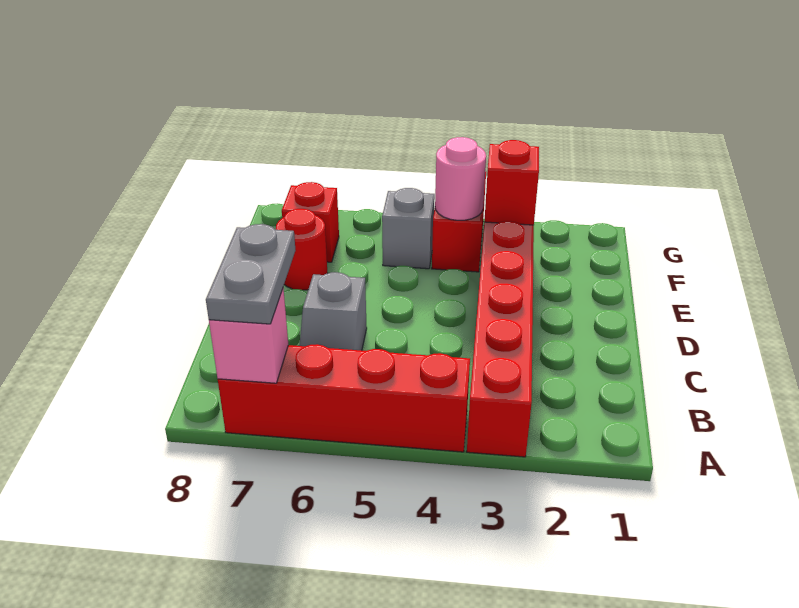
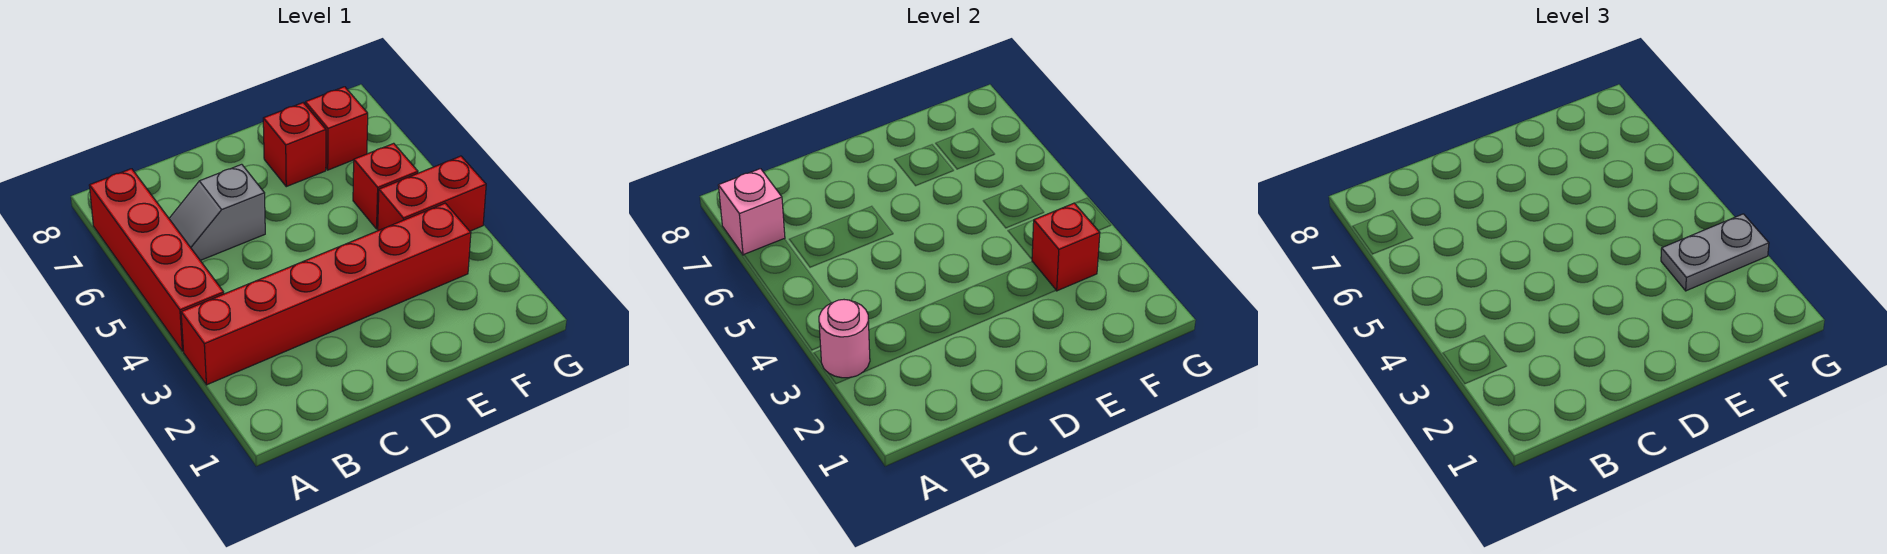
grey plate A7:B7 level 3 -> grey plate F3:G3 level 3
red round brick E7 level 1 -> red brick E7 level 1
pink round brick F4 level 2 -> pink round brick A3 level 2
grey brick F5 level 1 -> red brick F5 level 1

